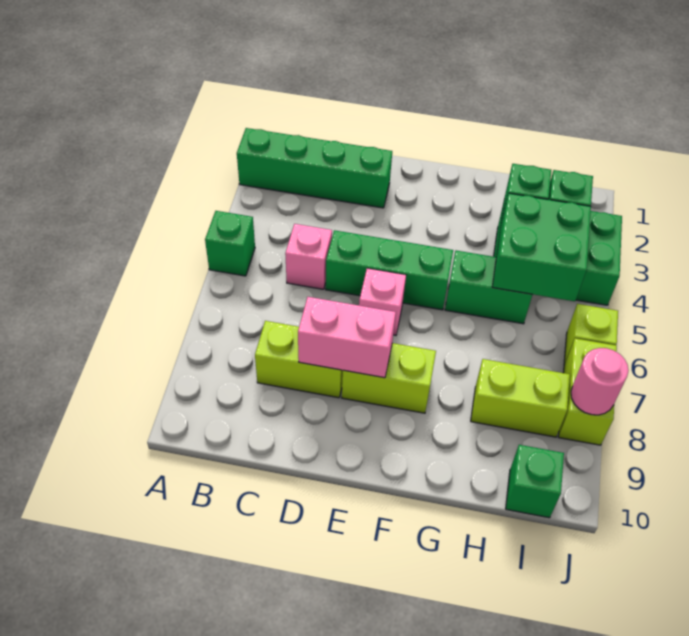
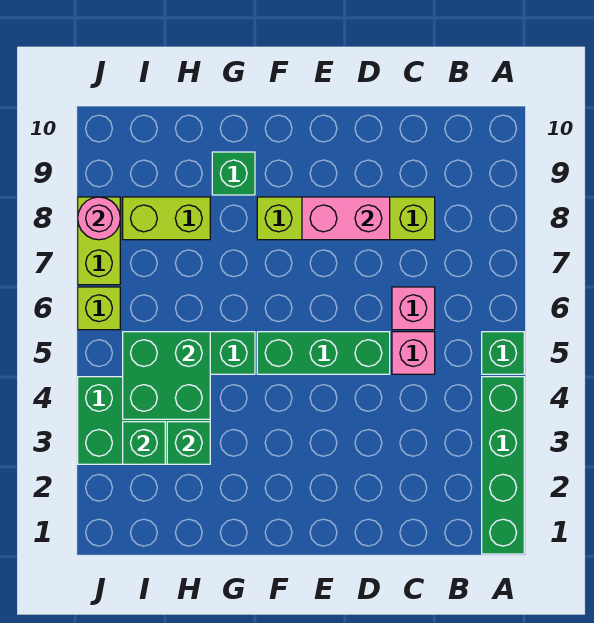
green brick A2:D2 level 1 -> green brick A1:A4 level 1
pink brick E6 level 1 -> pink brick C6 level 1
green brick I10 level 1 -> green brick G9 level 1

